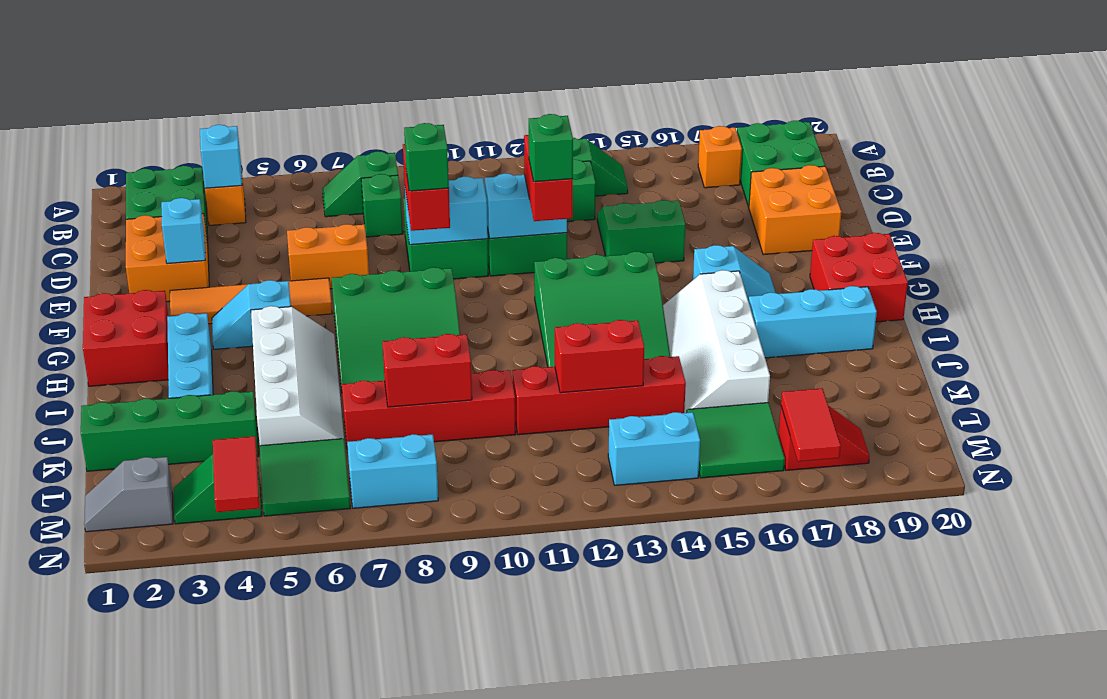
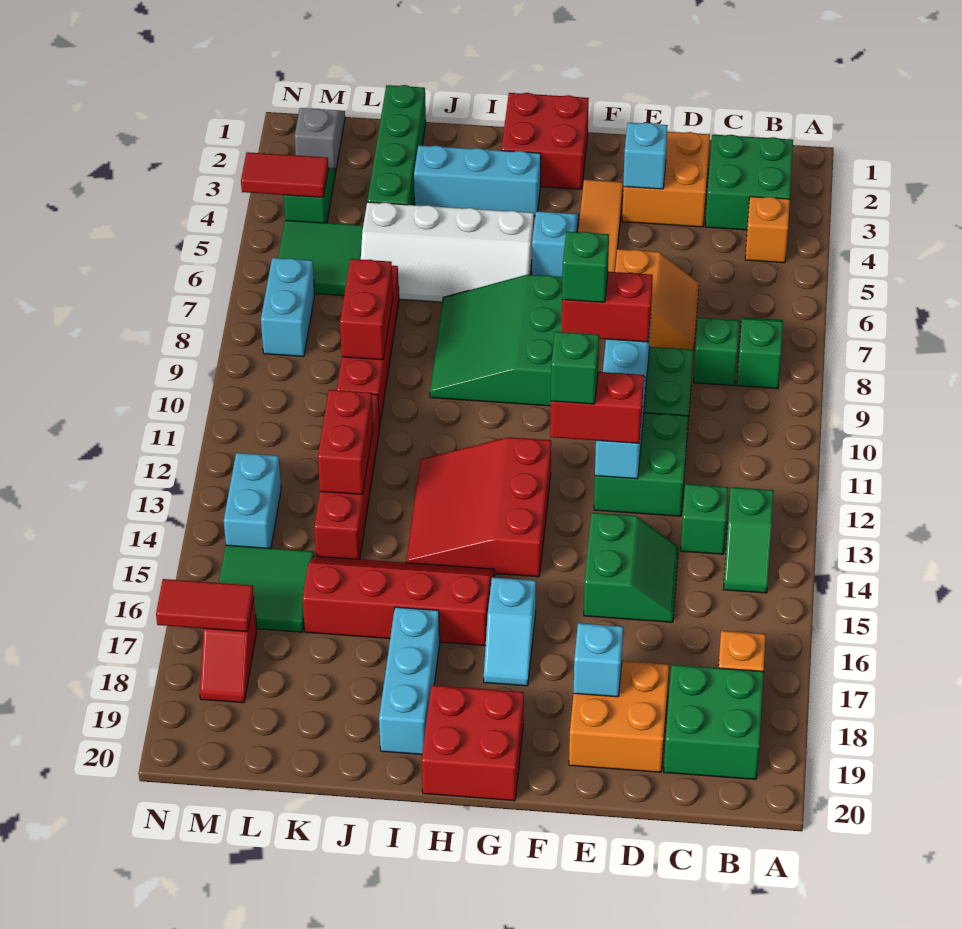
cyan brick B4 level 2 -> cyan brick E18 level 2
green slope G12:I14 level 1 top G -> red slope G12:I14 level 1 top G
white slope H15:K16 level 1 top 16 -> red slope H15:K16 level 1 top 16

